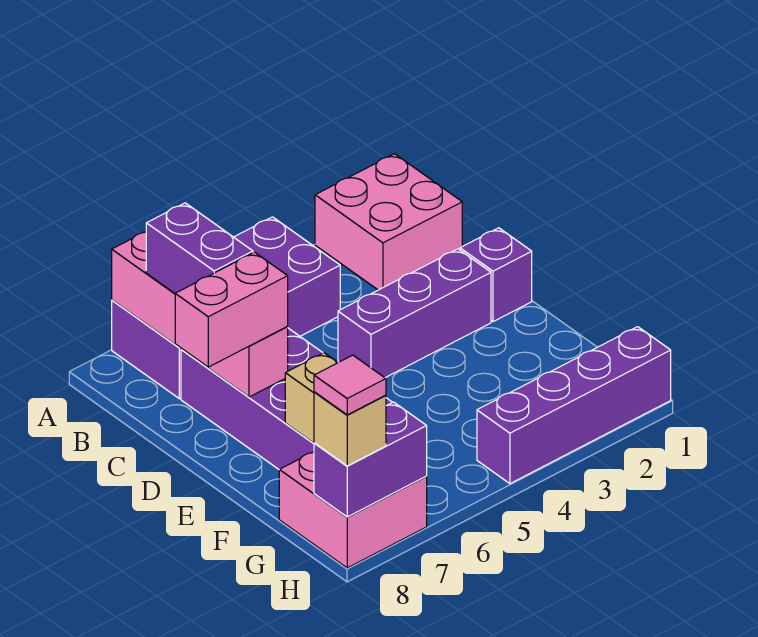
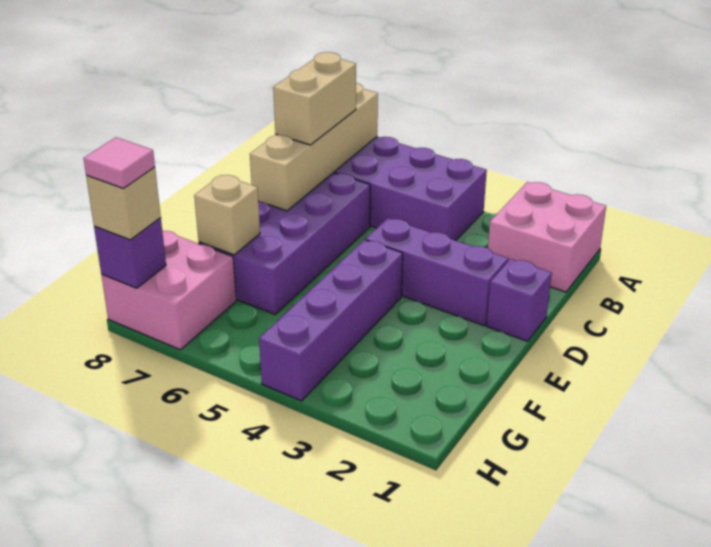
pink brick A7:D7 level 2 -> tan brick A7:D7 level 2
purple brick B7:C7 level 3 -> tan brick B7:C7 level 3
pink brick D7:D8 level 3 -> none
purple brick H1:H4 level 1 -> purple brick E4:H4 level 1
purple brick H7:H8 level 2 -> purple brick H8 level 2

